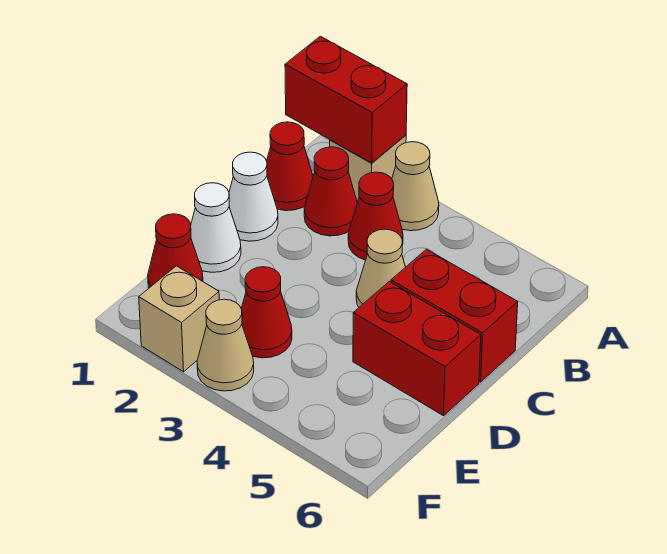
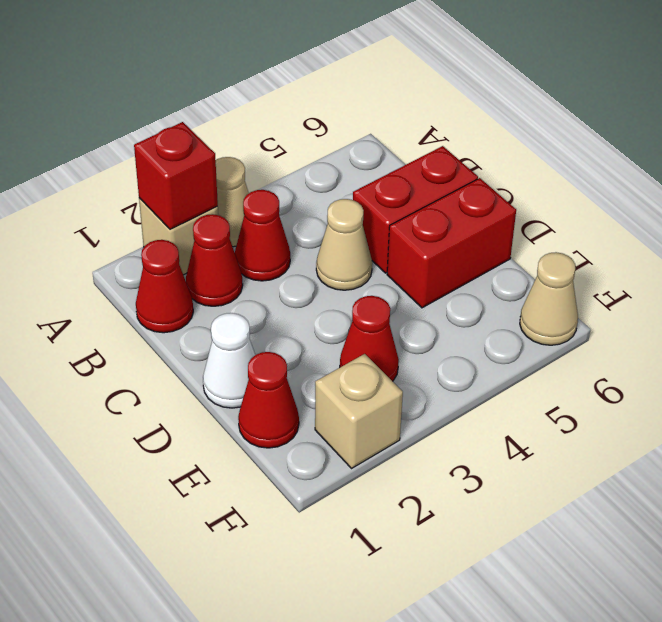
red brick A1:A2 level 2 -> red brick A2 level 2
white cone C1 level 1 -> none
tan cone F3 level 1 -> tan cone F6 level 1

